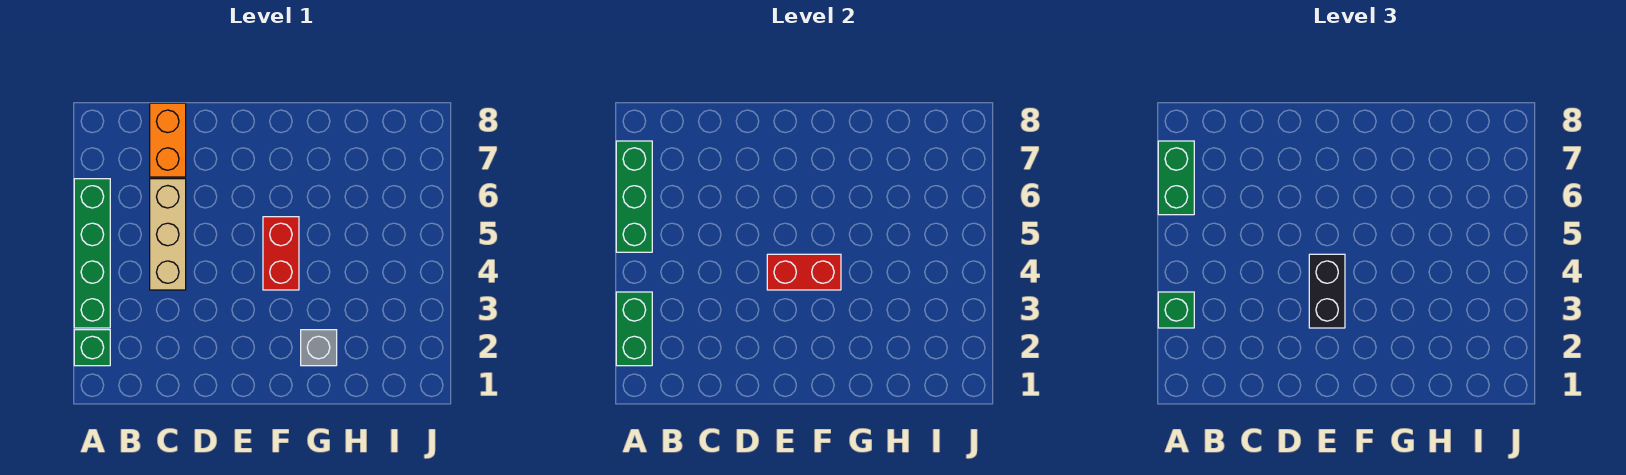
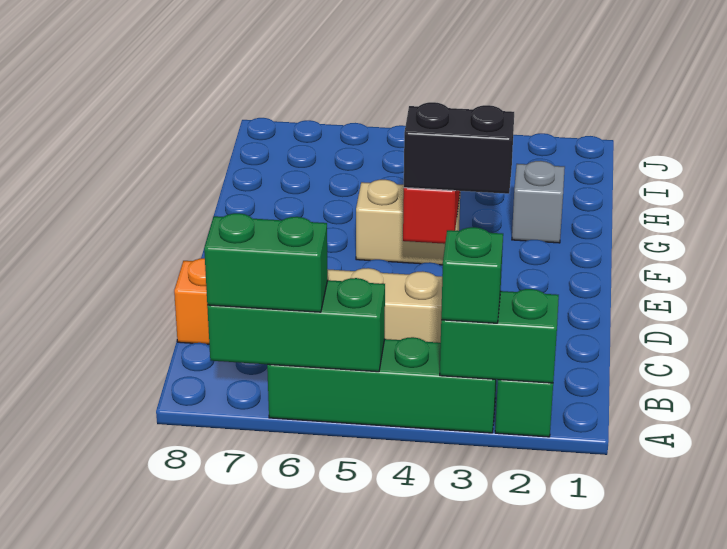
red brick F4:F5 level 1 -> tan brick F4:F5 level 1

